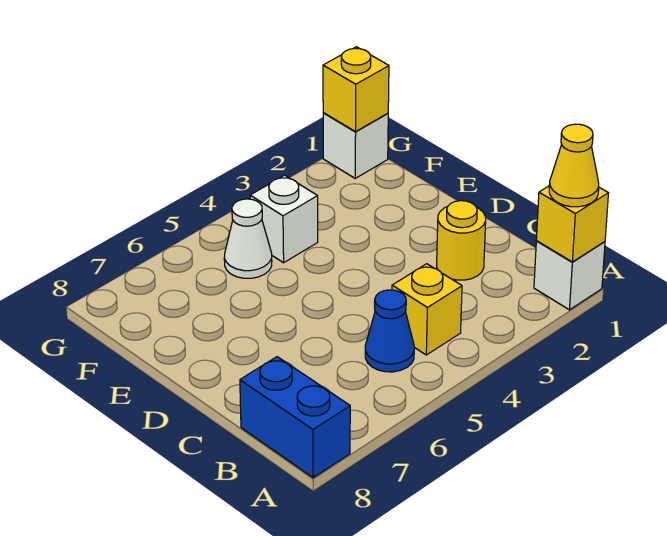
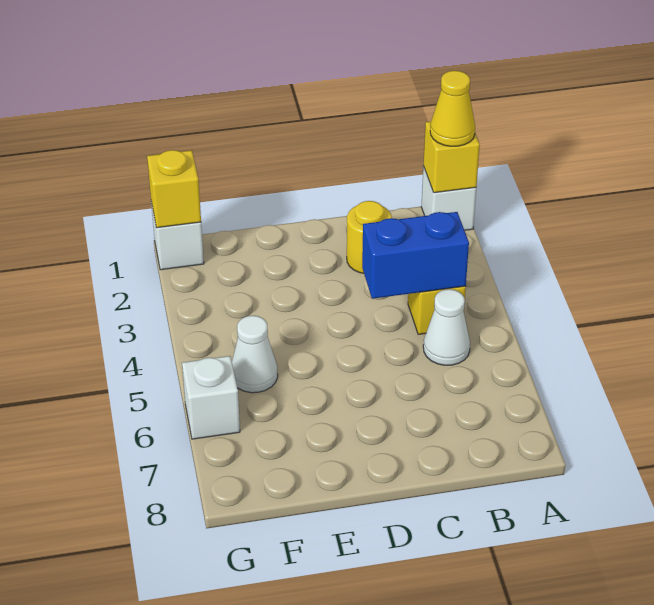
blue brick A8:B8 level 1 -> blue brick B4:C4 level 2
blue cone B5 level 1 -> white cone B5 level 1
white brick F4 level 1 -> white brick G6 level 1

